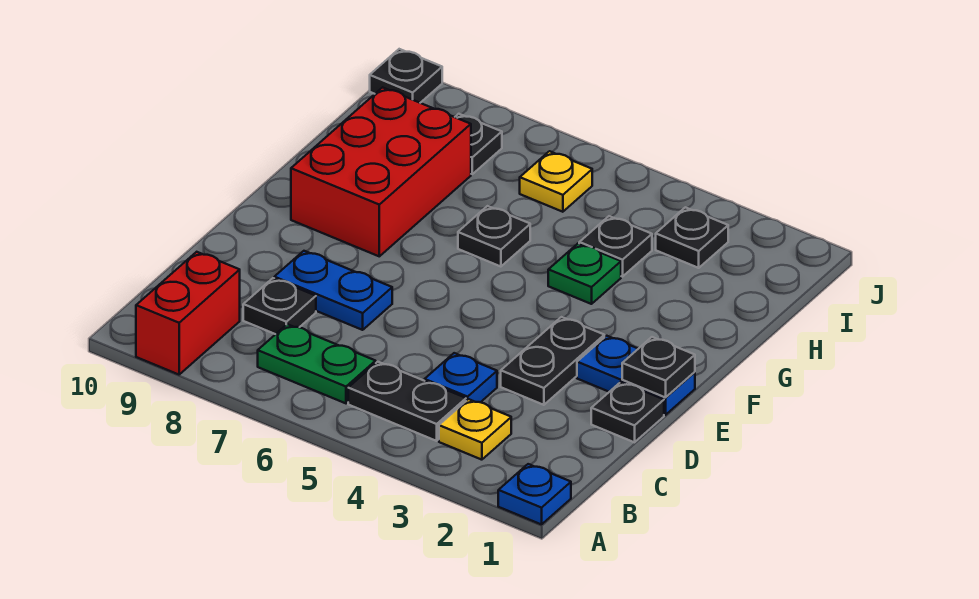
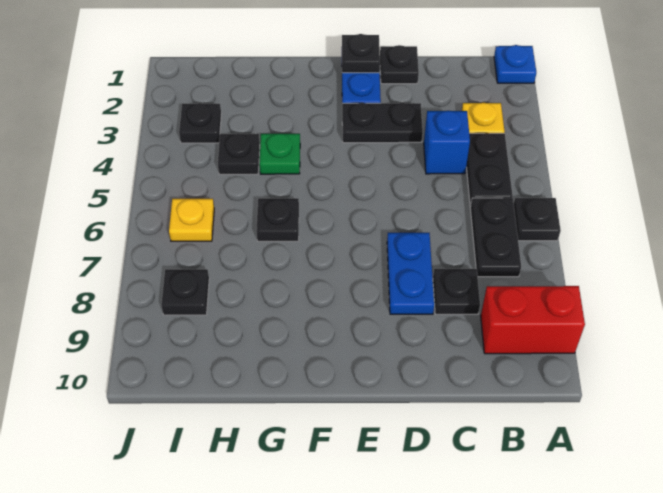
green plate B6:B7 level 1 -> black plate B6:B7 level 1
blue plate C4 level 1 -> blue brick C4 level 1
red brick F8:H9 level 1 -> none
black plate J10 level 1 -> black plate A6 level 1

